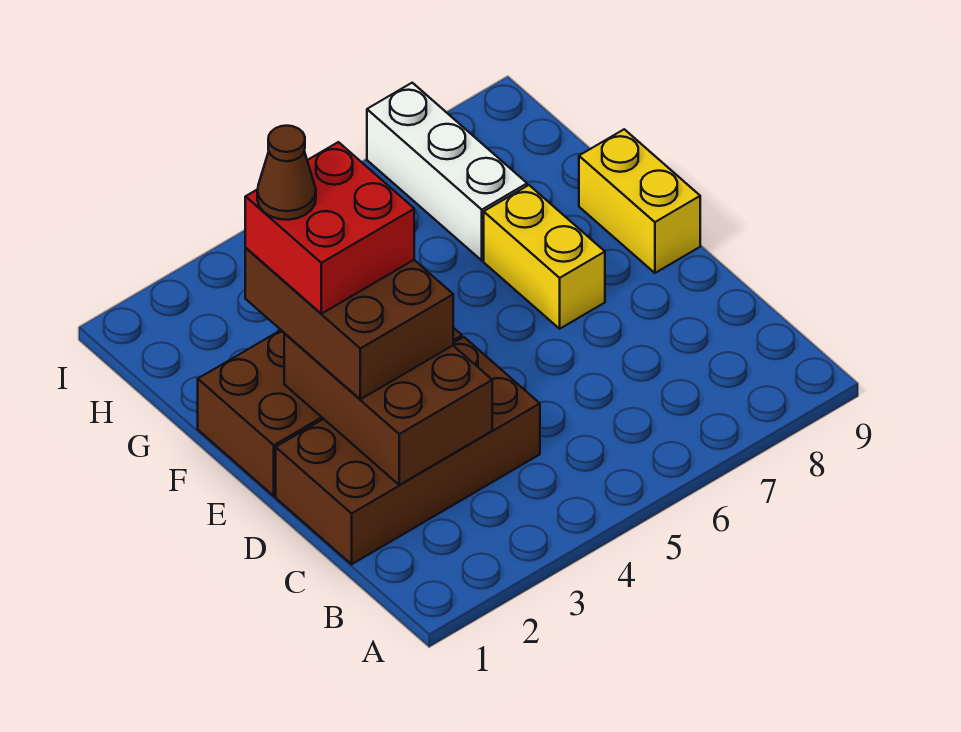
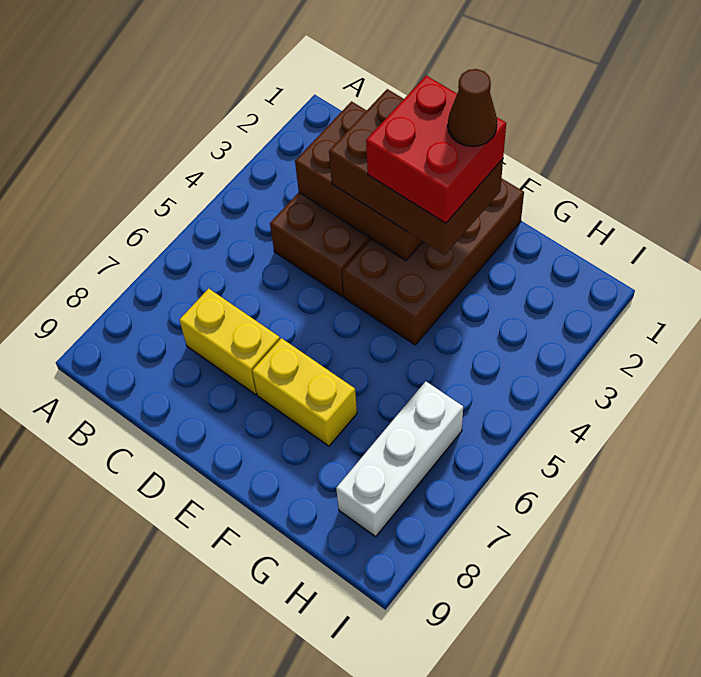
yellow brick E9:F9 level 1 -> yellow brick C7:D7 level 1
white brick G7:I7 level 1 -> white brick H6:H8 level 1

